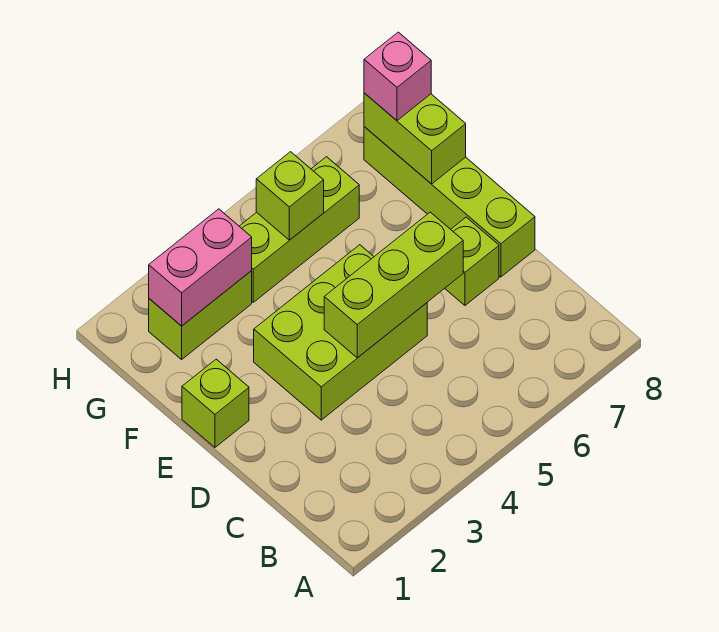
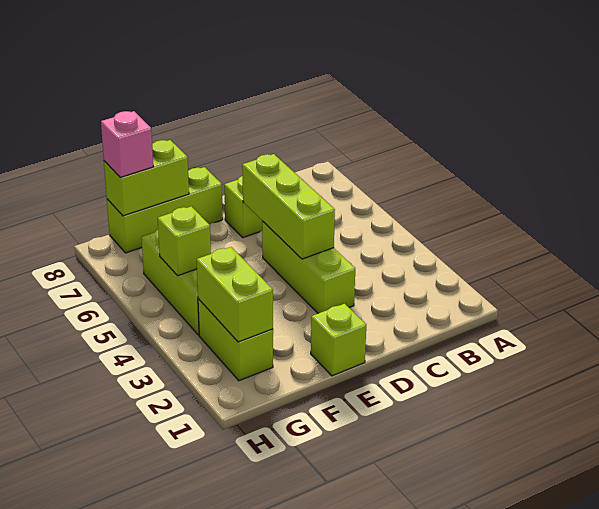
lime brick D3:E5 level 1 -> lime brick D3:D5 level 1
lime brick D8:G8 level 1 -> lime brick E8:G8 level 1
pink brick G2:G3 level 2 -> lime brick G2:G3 level 2

